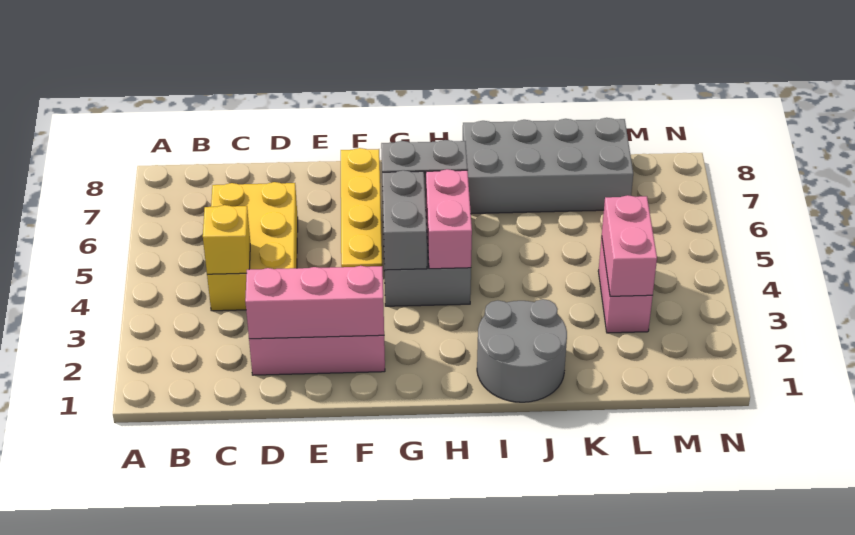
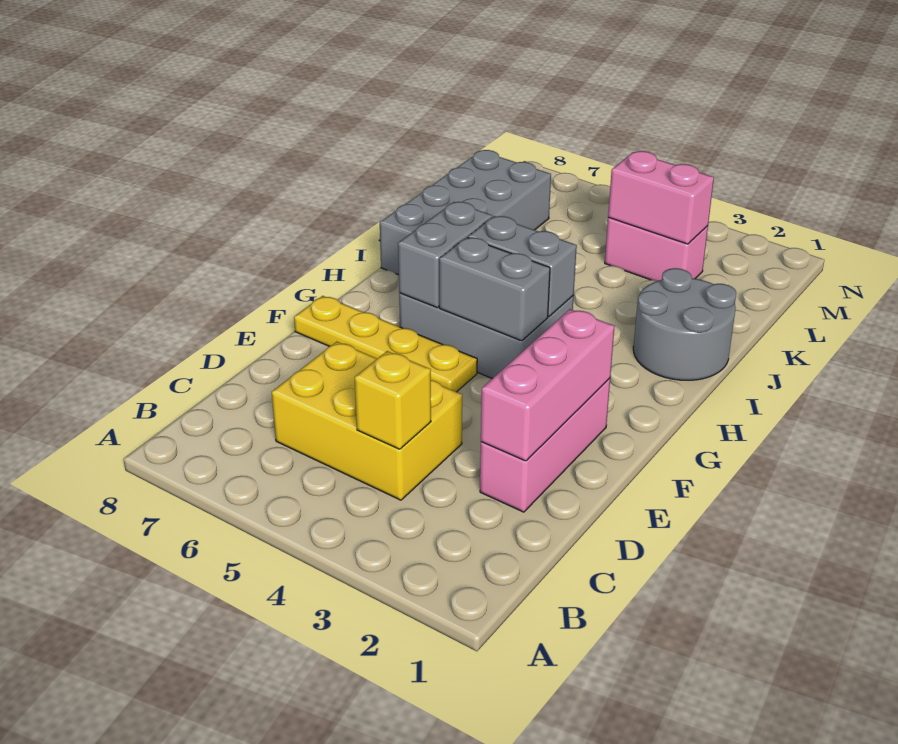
pink brick H4:H5 level 2 -> grey brick H4:H5 level 2

